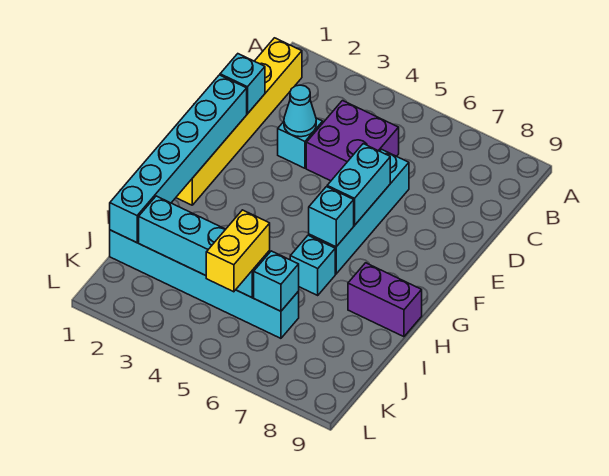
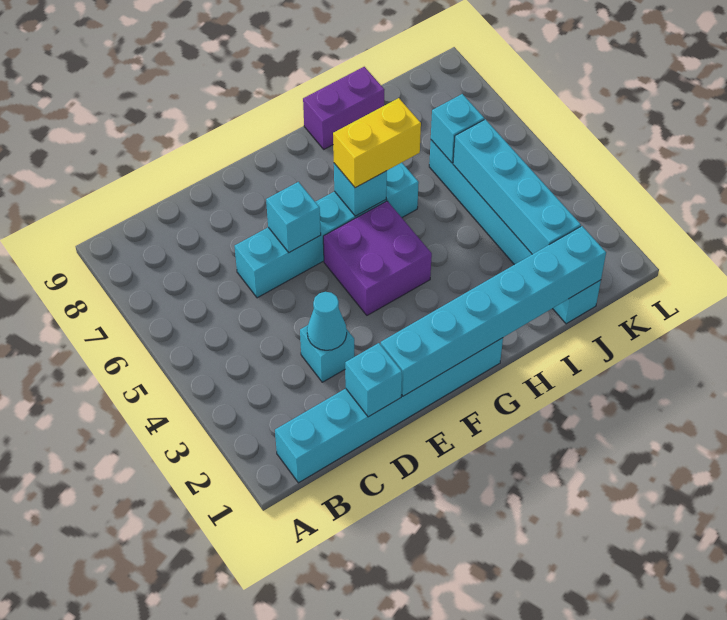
yellow brick B1:G1 level 1 -> cyan brick B1:G1 level 1
purple brick C4:D5 level 1 -> purple brick F4:G5 level 1
cyan brick E6:F6 level 2 -> cyan brick E6 level 2
purple brick H8:H9 level 1 -> purple brick H9:I9 level 1
yellow brick J5:K5 level 3 -> yellow brick G6:H6 level 3

